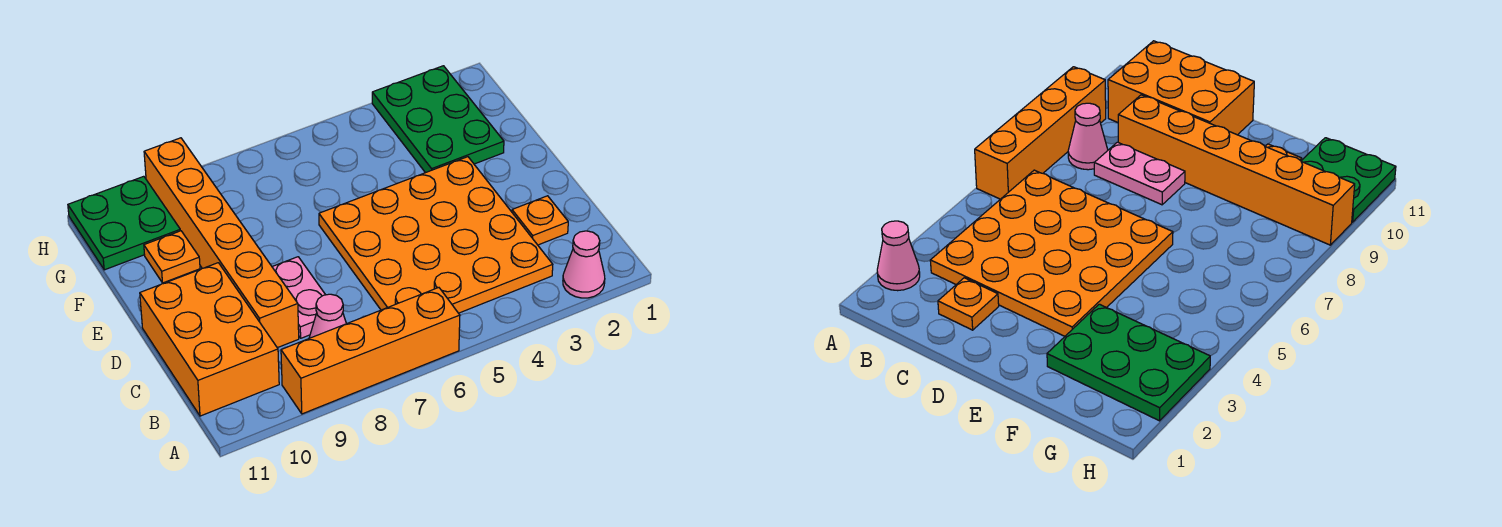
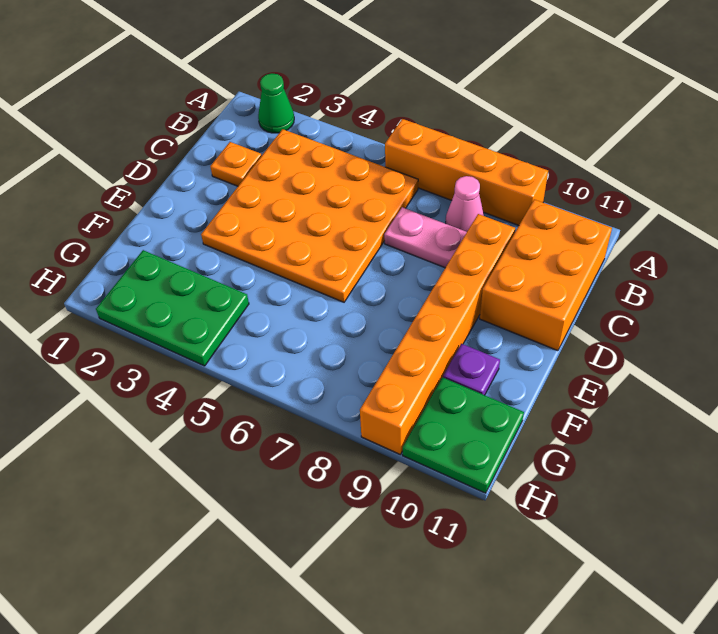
pink cone A2 level 1 -> green cone A2 level 1
pink plate C8:D8 level 1 -> pink plate C7:C8 level 1
green plate F2:H3 level 1 -> green plate G2:H4 level 1
orange plate F10 level 1 -> purple plate F10 level 1

